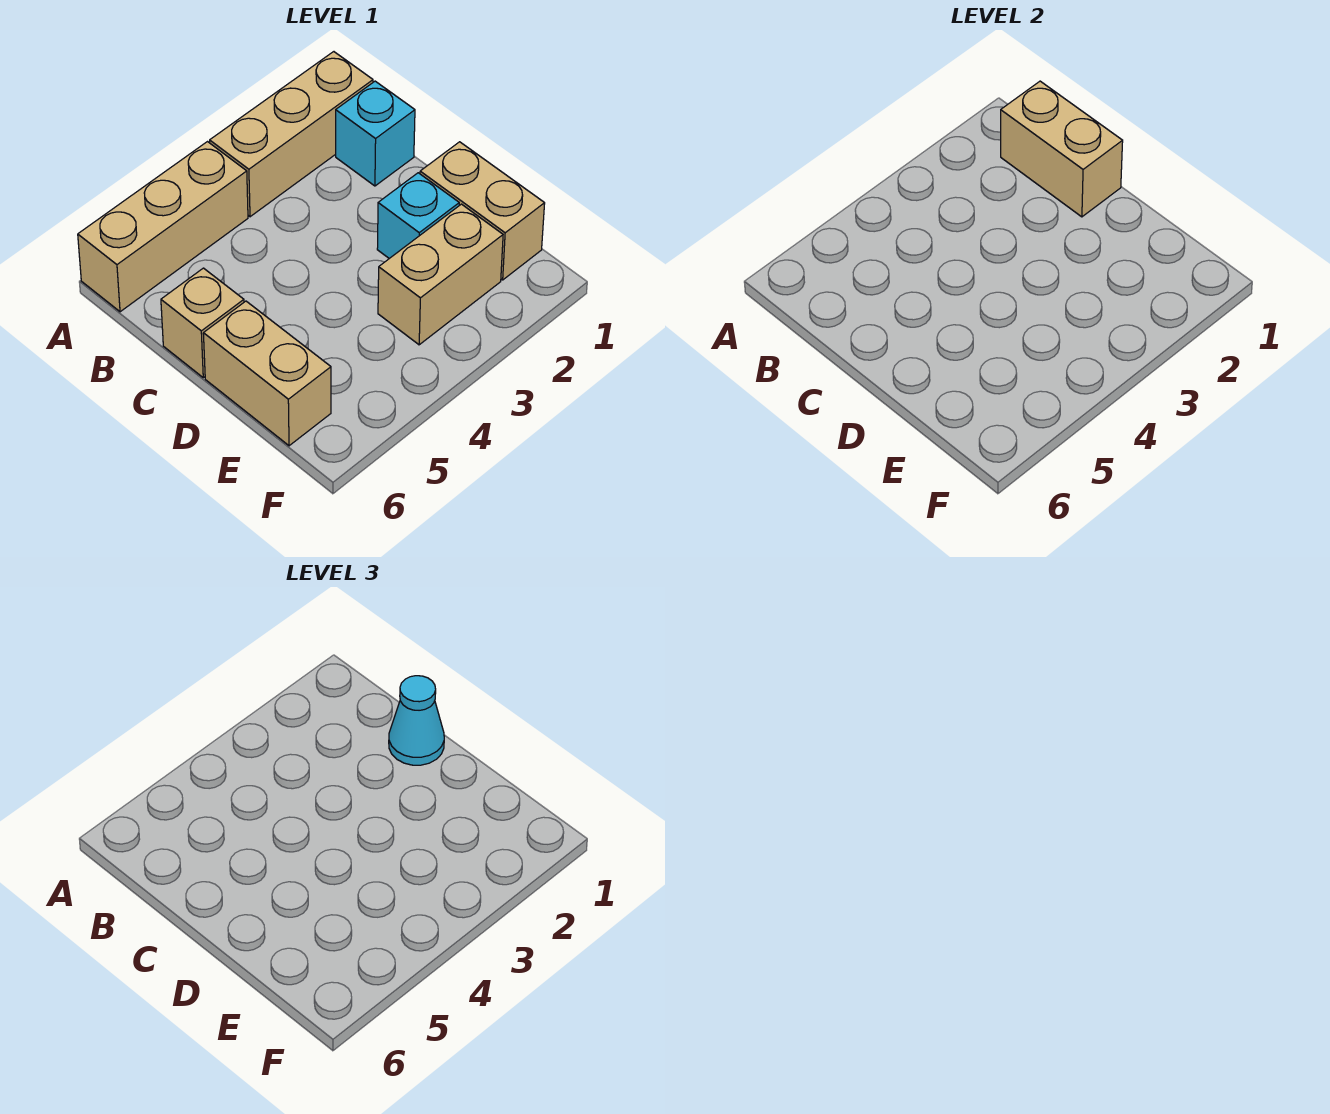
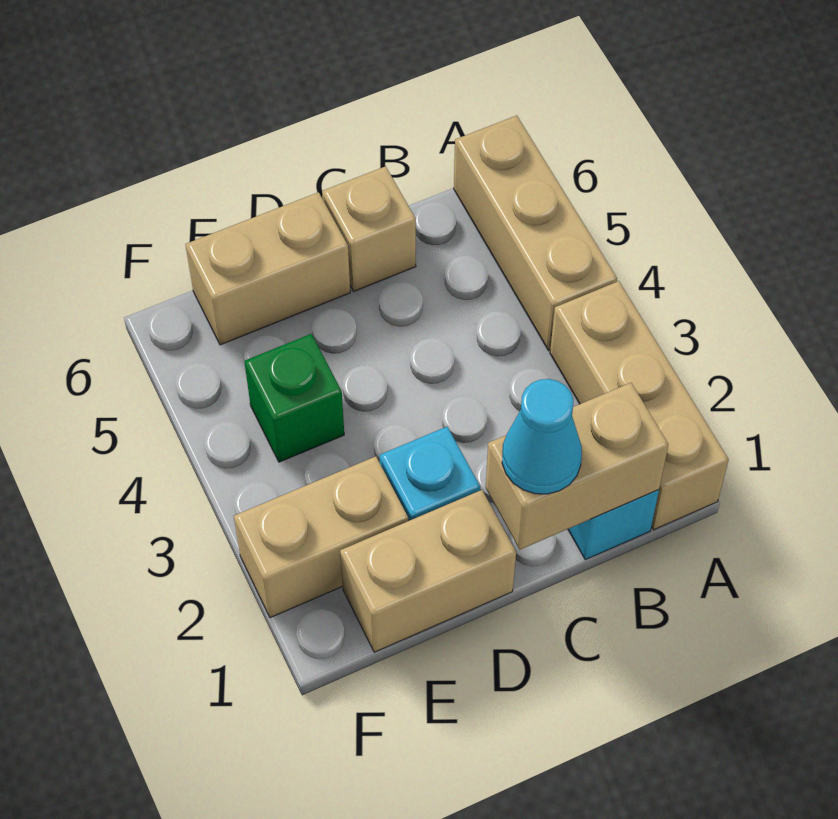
tan brick E2:E3 level 1 -> tan brick E2:F2 level 1
none -> green brick E4 level 1

